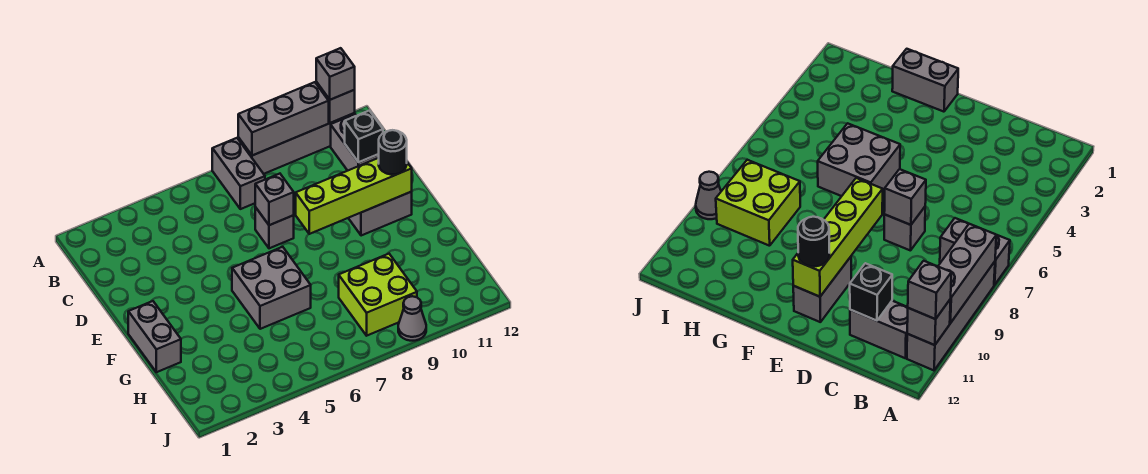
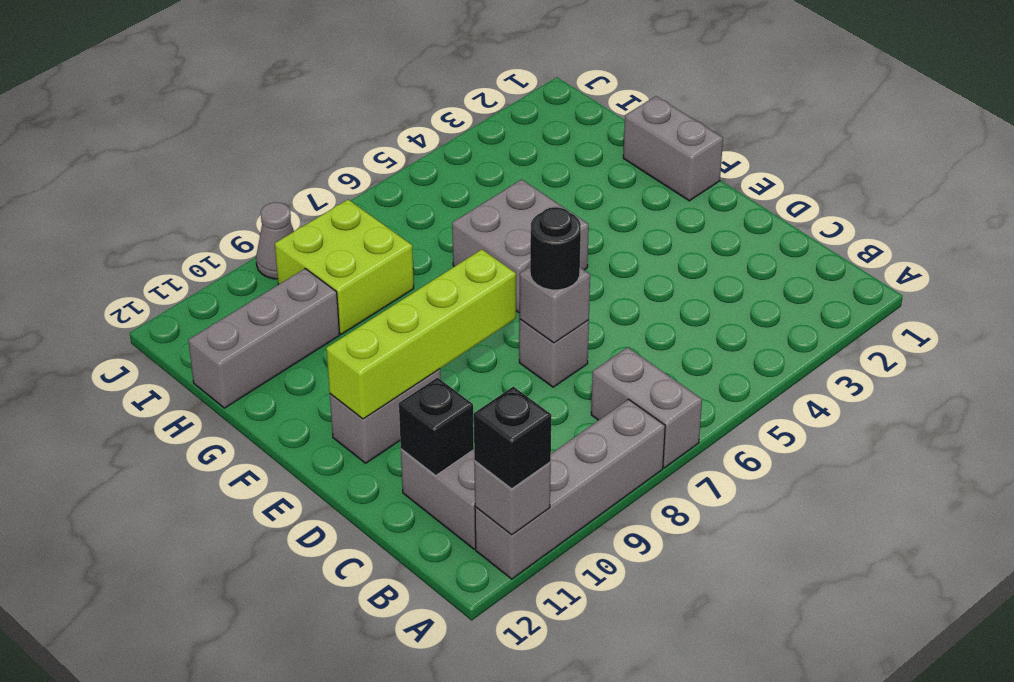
grey brick A8:A10 level 2 -> grey brick H10:H12 level 1
grey brick A11 level 3 -> black brick A11 level 3
black round brick E11 level 3 -> black round brick D7 level 3

